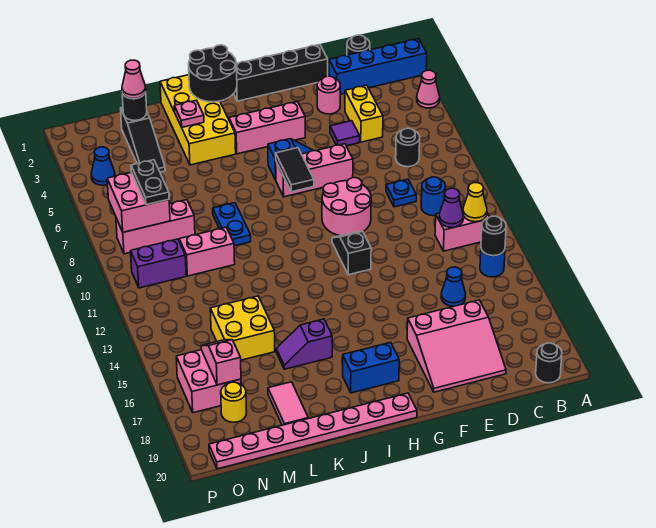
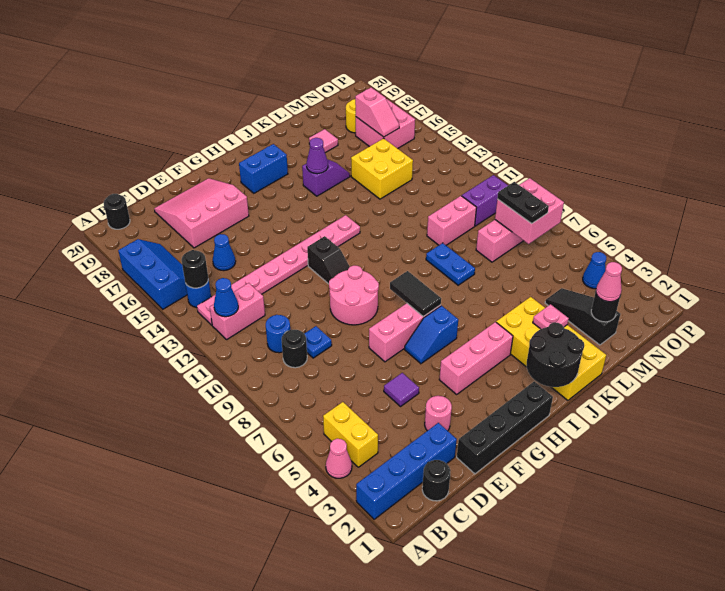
none -> blue slope A15:B17 level 1 top A
yellow cone B12 level 2 -> blue cone B12 level 2
black round brick C7 level 1 -> black round brick C9 level 1
purple cone C12 level 2 -> purple cone J16 level 2
yellow brick D4:D5 level 1 -> yellow brick B4:B5 level 1
pink plate H20:O20 level 1 -> pink plate B13:I13 level 1
pink tile L18:L19 level 1 -> pink tile L18 level 1

